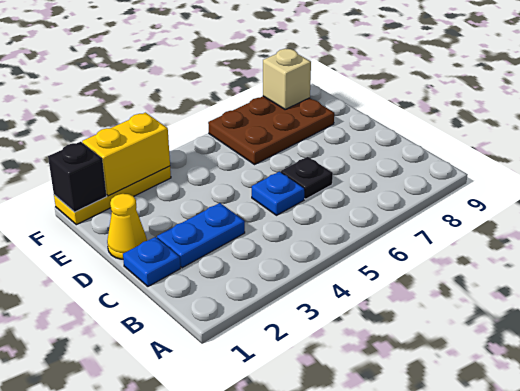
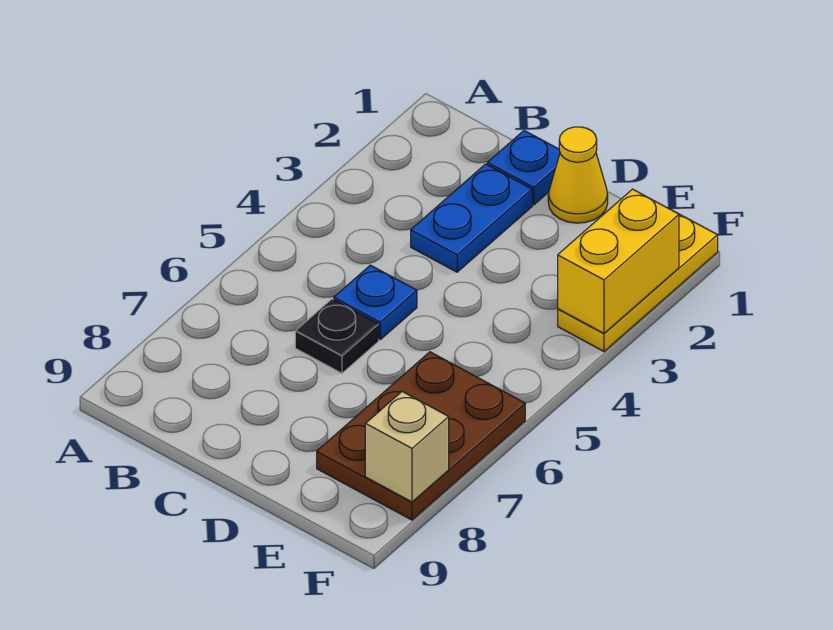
black brick F1 level 2 -> none

